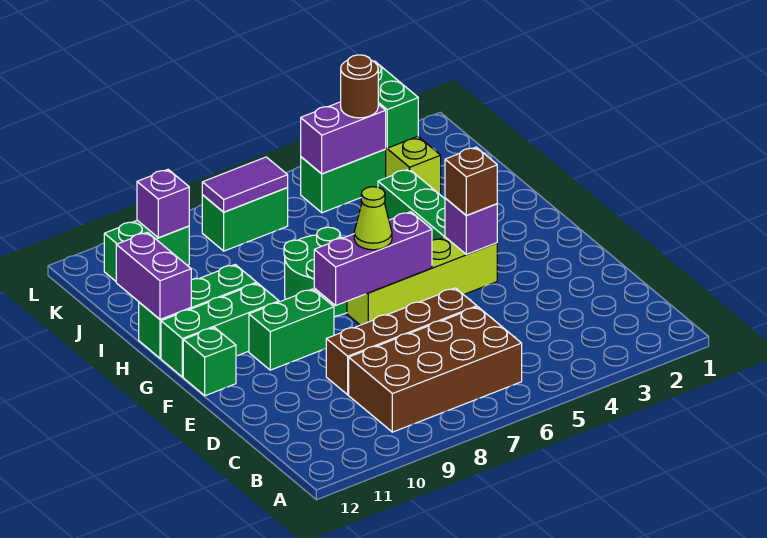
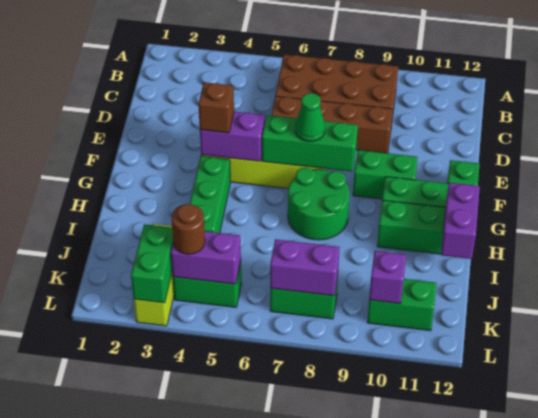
purple brick F4 level 2 -> purple brick F4:F5 level 2
purple brick F6:F8 level 2 -> green brick F6:F8 level 2
lime cone F7 level 3 -> green cone F7 level 3
purple tile K7:K8 level 2 -> purple brick K7:K8 level 2

